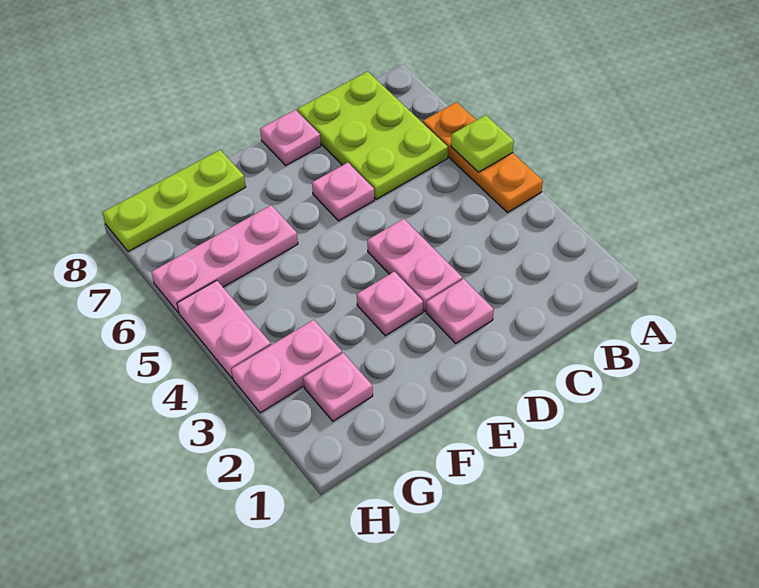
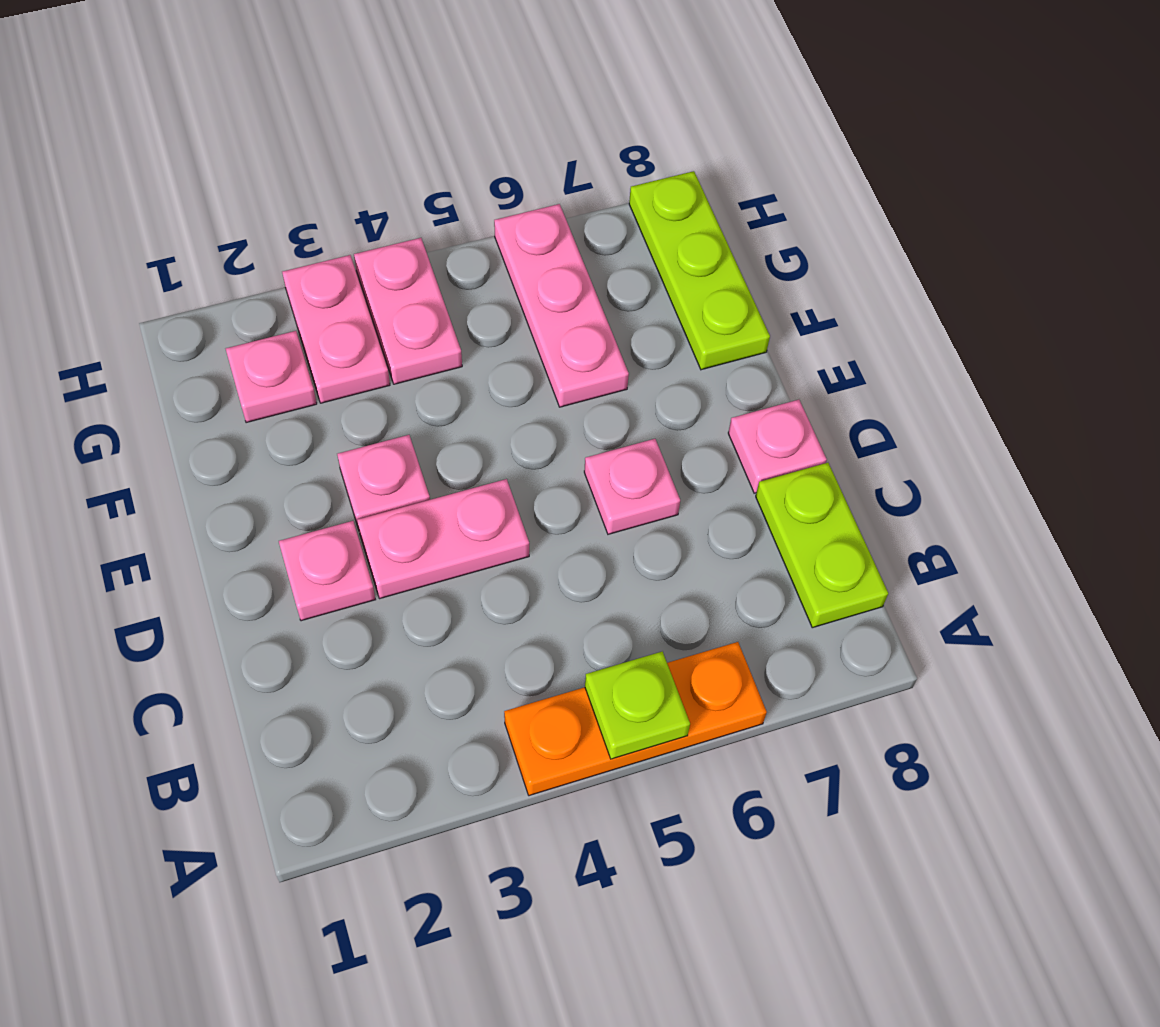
lime plate B6:C8 level 1 -> lime plate B8:C8 level 1
pink plate H4:H5 level 1 -> pink plate G4:H4 level 1

